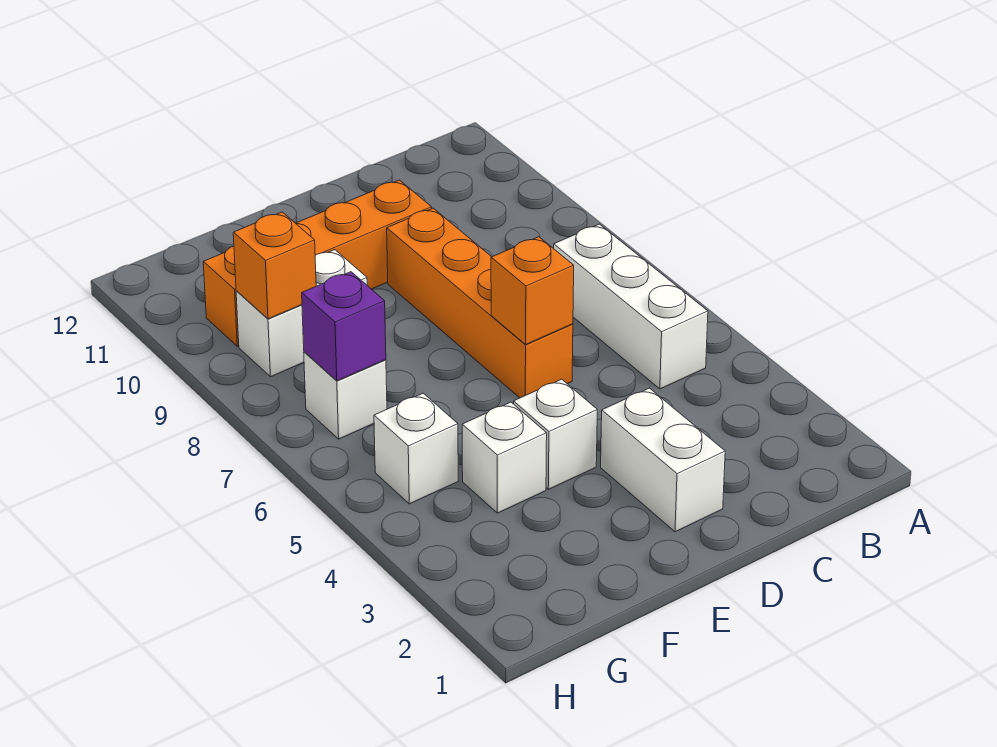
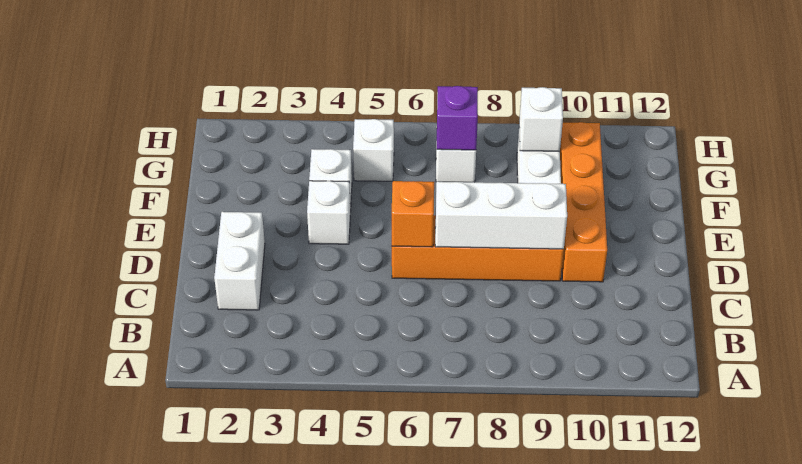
white brick B5:B7 level 1 -> white brick D7:D9 level 2
white brick D2:D3 level 1 -> white brick C2:D2 level 1
orange brick G9 level 2 -> white brick G9 level 2

